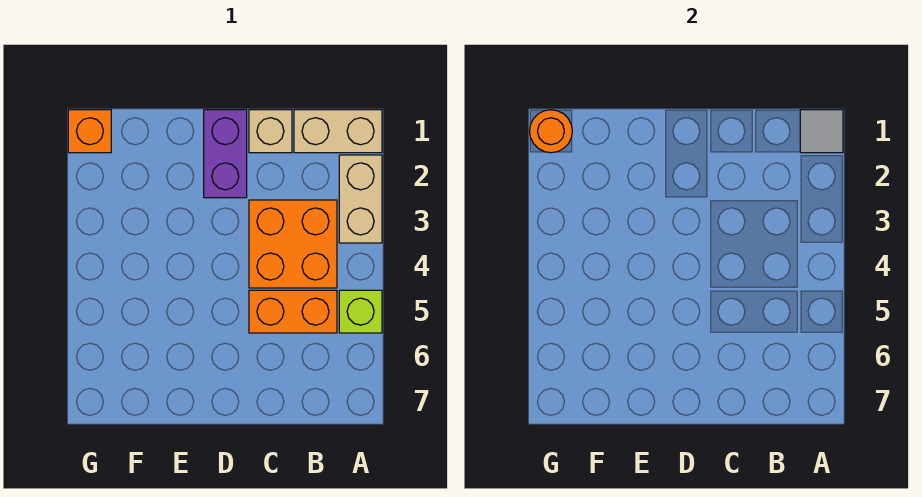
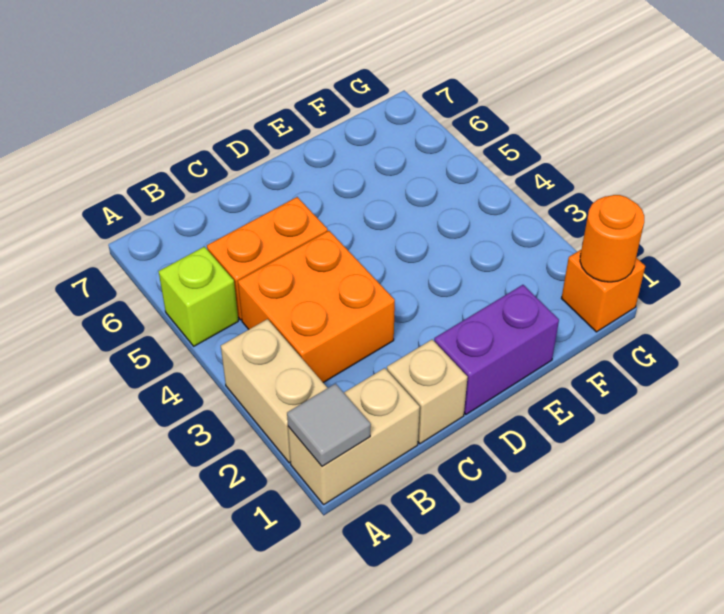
purple brick D1:D2 level 1 -> purple brick D1:E1 level 1

